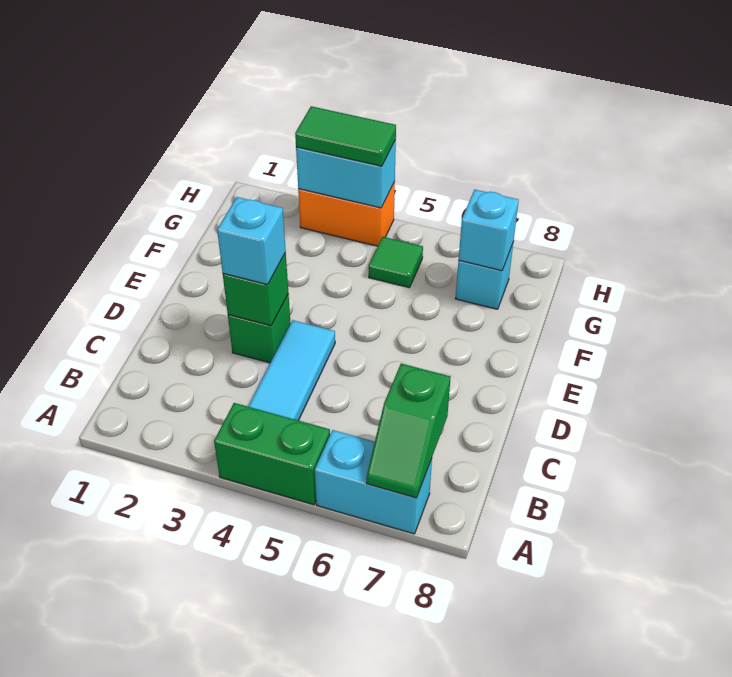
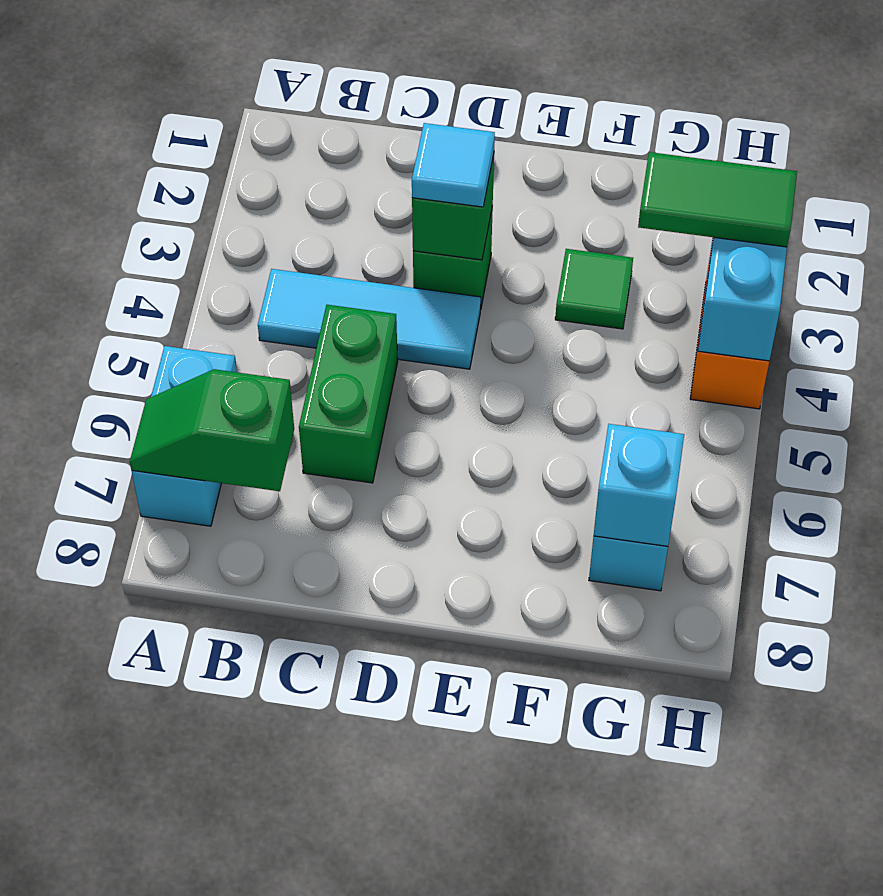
green brick A4:A5 level 1 -> green brick C5:C6 level 1
cyan brick D3 level 3 -> cyan tile D3 level 3
green tile G5 level 1 -> green tile F3 level 1
green tile H3:H4 level 3 -> green tile G3:H3 level 3

